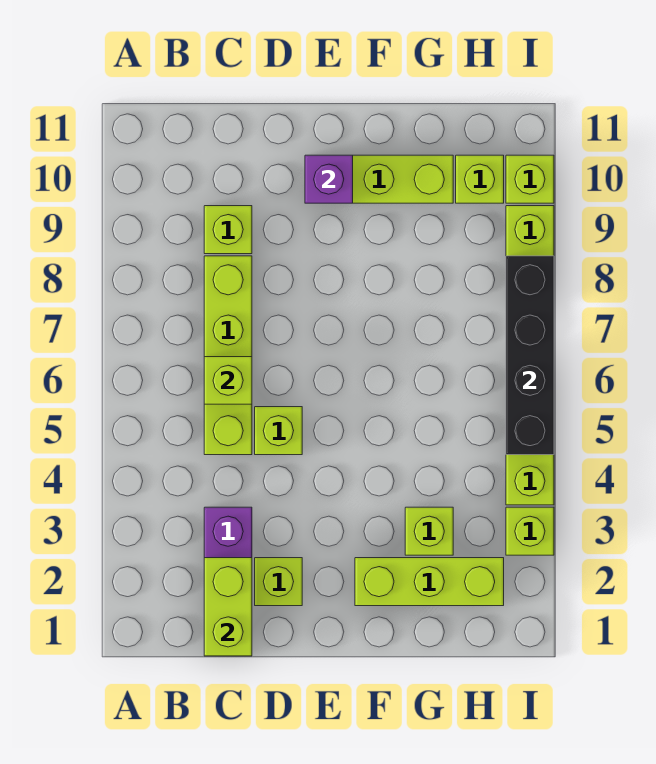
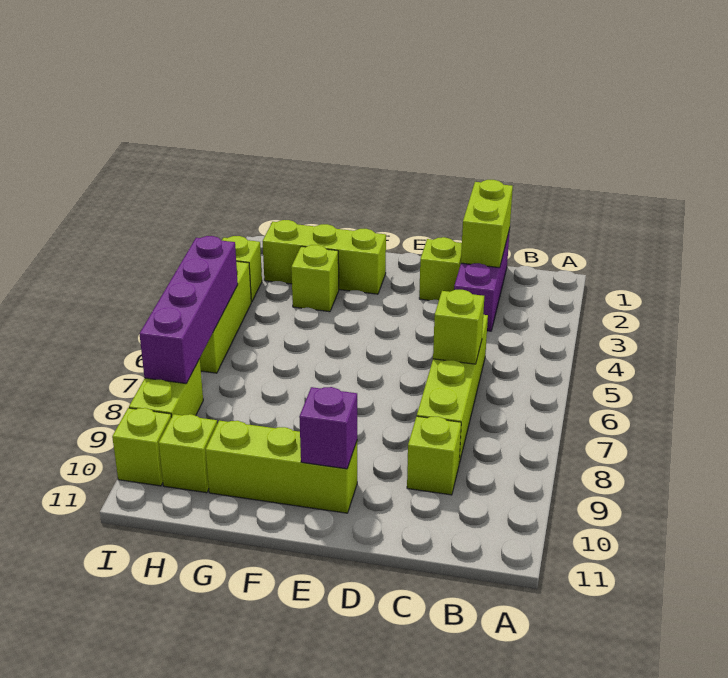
lime brick D5 level 1 -> none
black brick I5:I8 level 2 -> purple brick I5:I8 level 2

